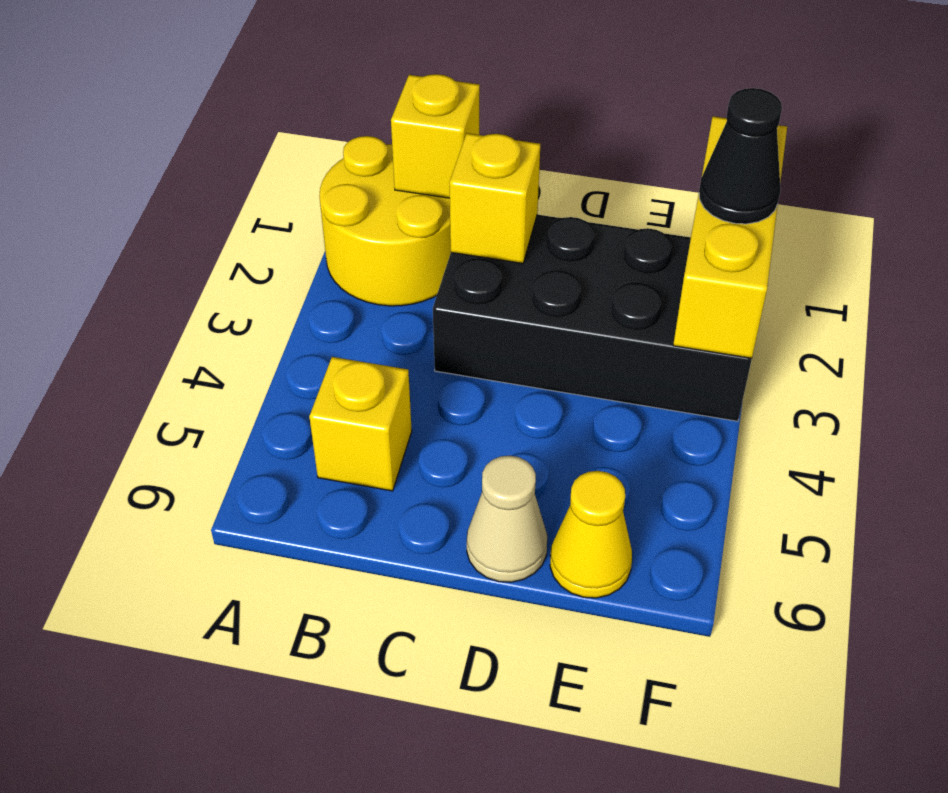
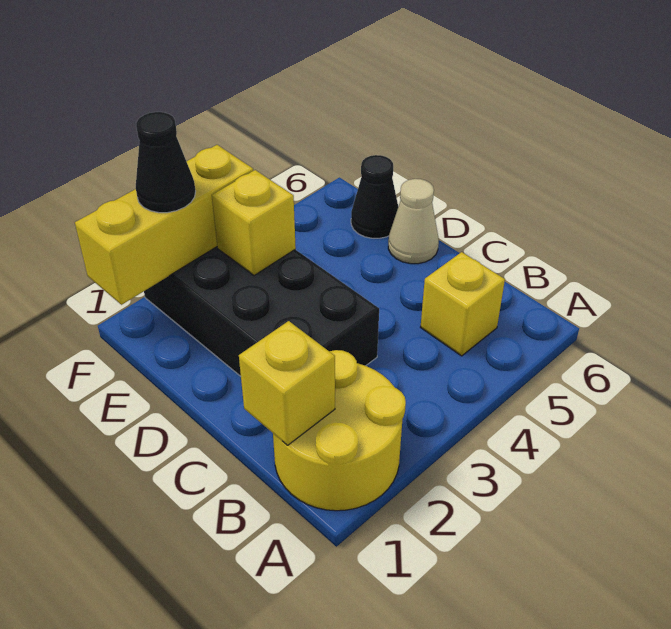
yellow brick C2 level 2 -> yellow brick E3 level 2
yellow cone E6 level 1 -> black cone E6 level 1

